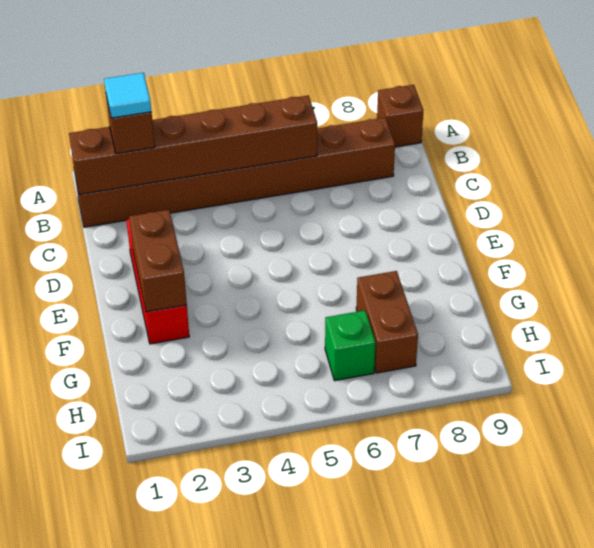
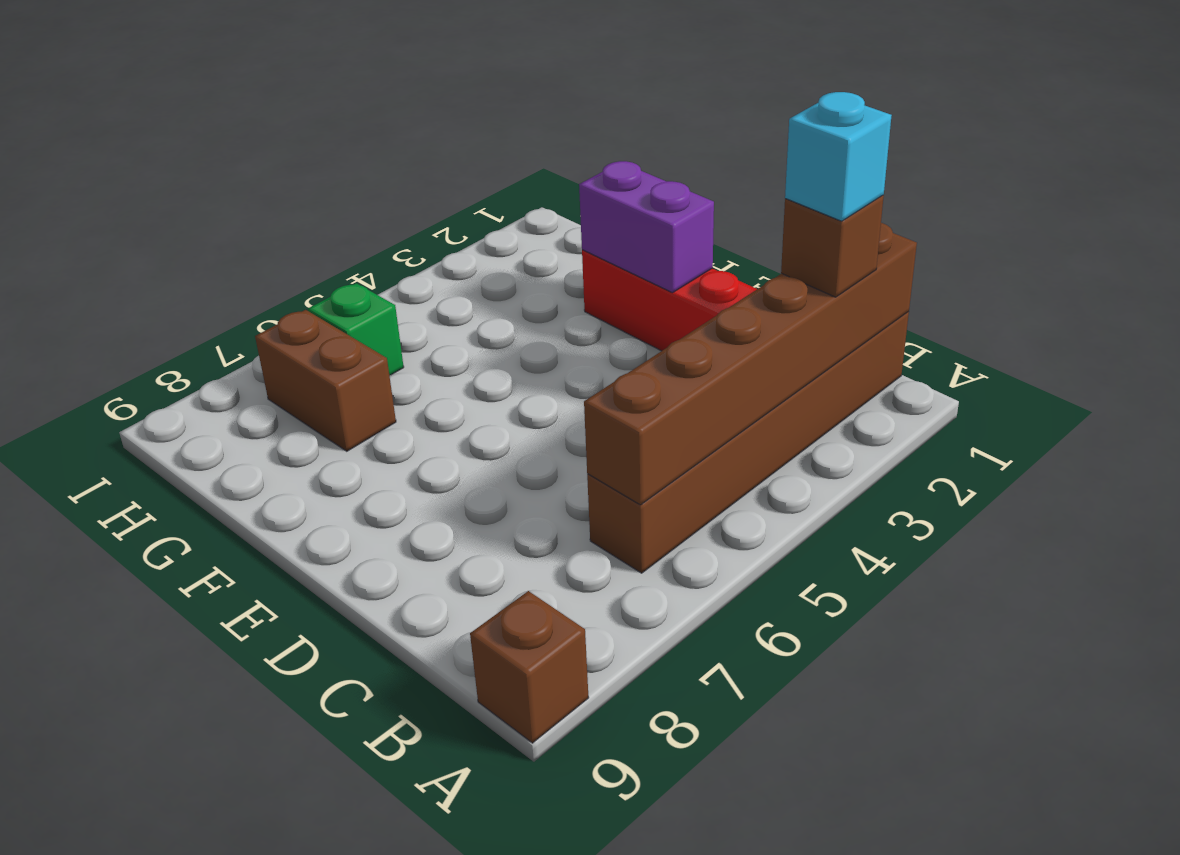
brown brick B1:B8 level 1 -> brown brick B1:B6 level 1
cyan tile B2 level 4 -> cyan brick B2 level 4
brown brick E2:F2 level 2 -> purple brick E2:F2 level 2

